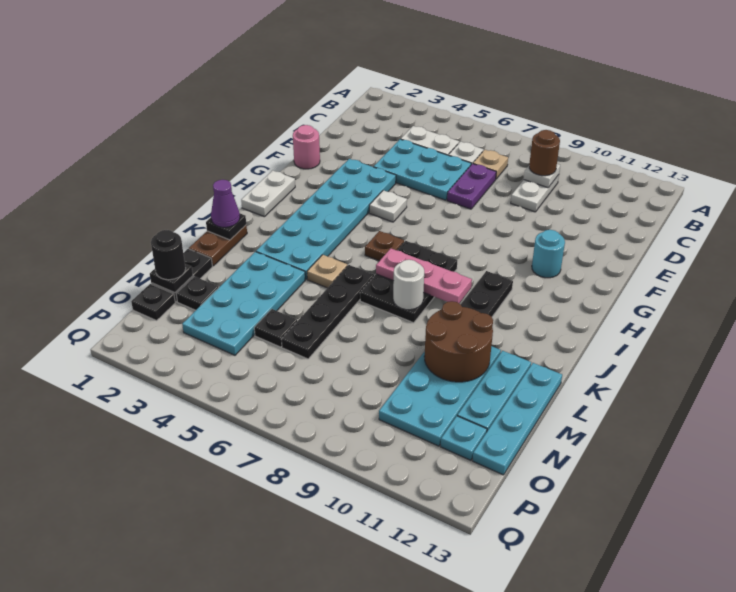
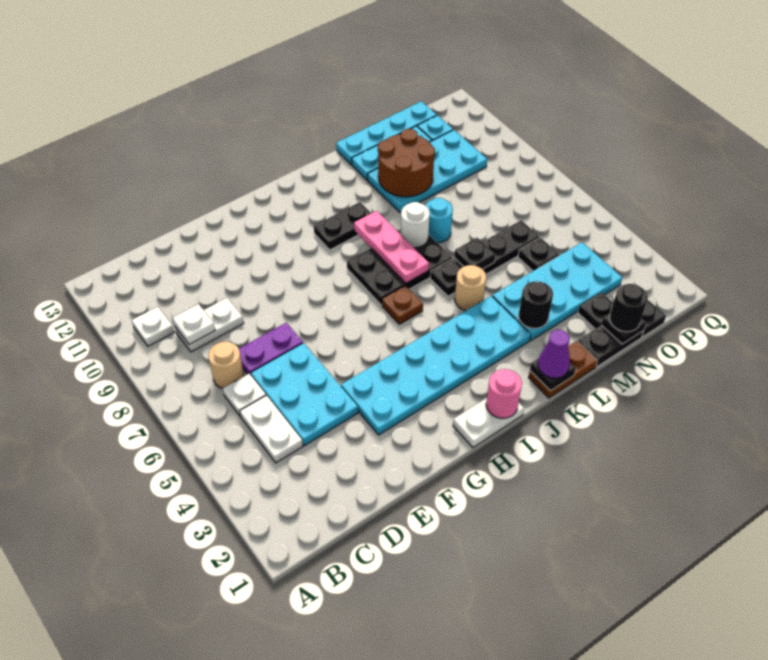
tan plate C7 level 1 -> tan round brick C7 level 1
brown round brick C9 level 3 -> none
pink round brick F1 level 1 -> pink round brick I1 level 2
white plate G5 level 1 -> white plate B10 level 1
cyan round brick G11 level 1 -> cyan round brick L8 level 1
tan plate K5 level 1 -> tan round brick K5 level 1
none -> black round brick L3 level 2
none -> black plate L6 level 2

